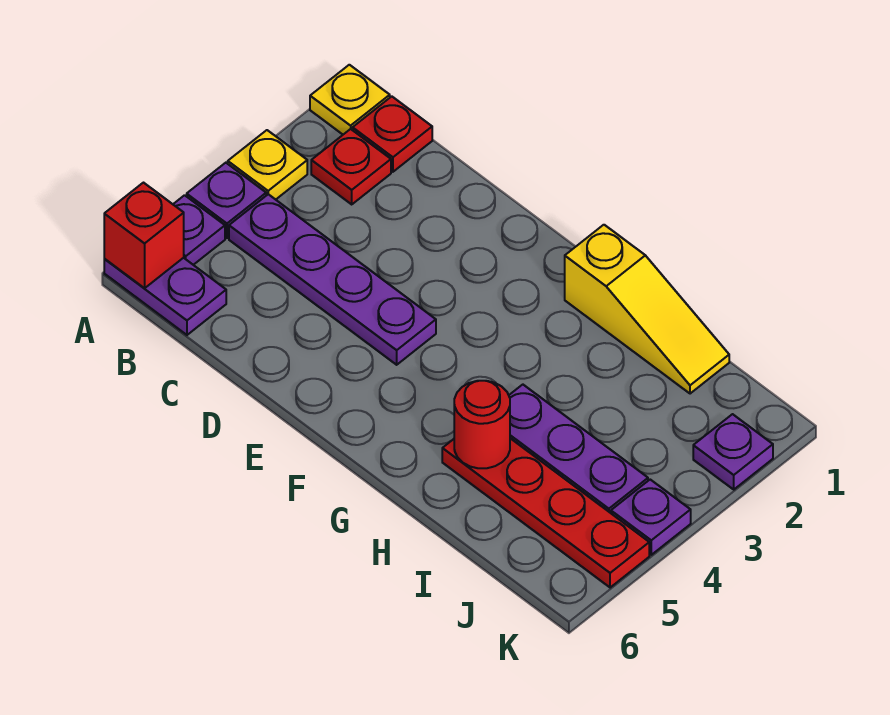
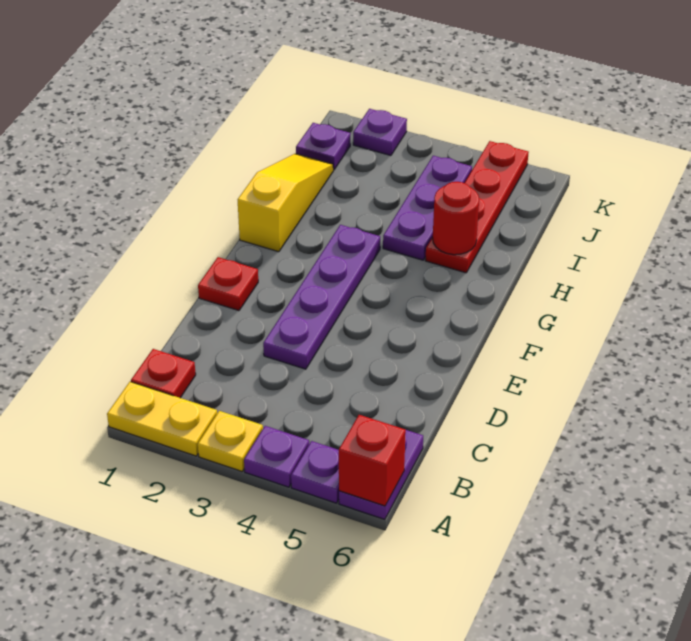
yellow plate A1 level 1 -> yellow plate A1:A2 level 1
red plate B2 level 1 -> red plate E1 level 1
purple plate B4:E4 level 1 -> purple plate D3:G3 level 1
purple plate K4 level 1 -> purple plate J1 level 1

